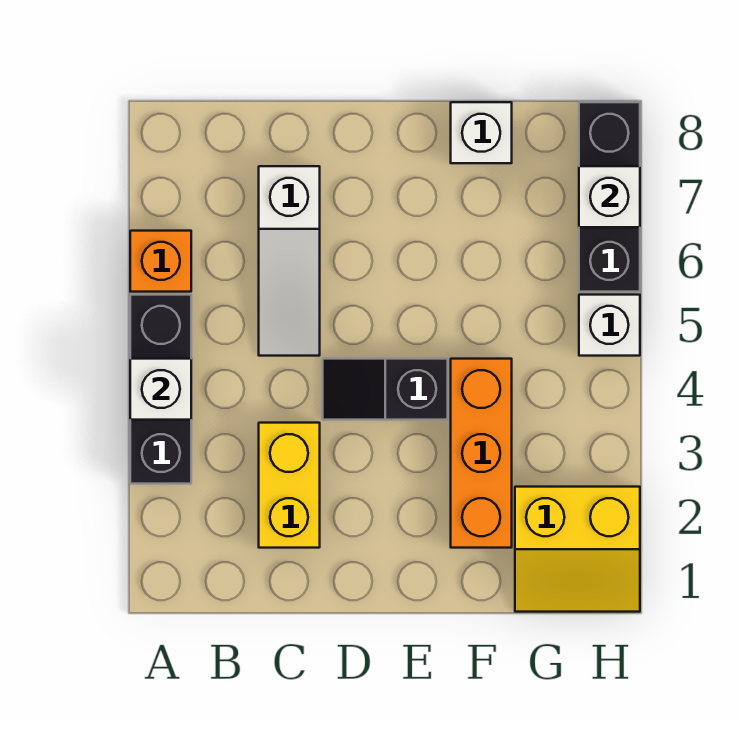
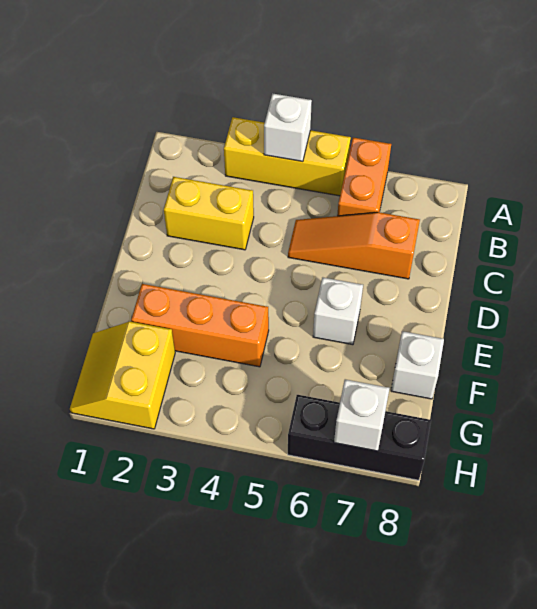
black brick A3:A5 level 1 -> yellow brick A3:A5 level 1
orange brick A6 level 1 -> orange brick A6:B6 level 1
white slope C5:C7 level 1 top 7 -> orange slope C5:C7 level 1 top 7
black slope D4:E4 level 1 top E -> none
white brick H5 level 1 -> white brick E6 level 1

